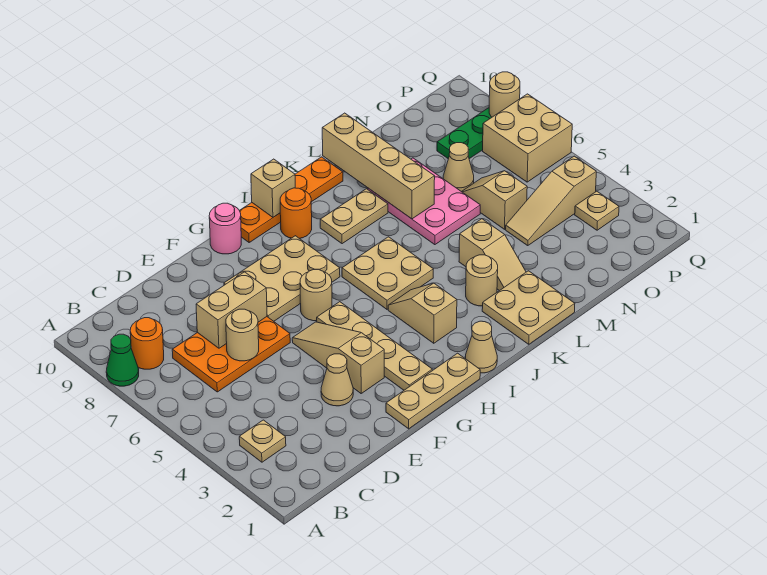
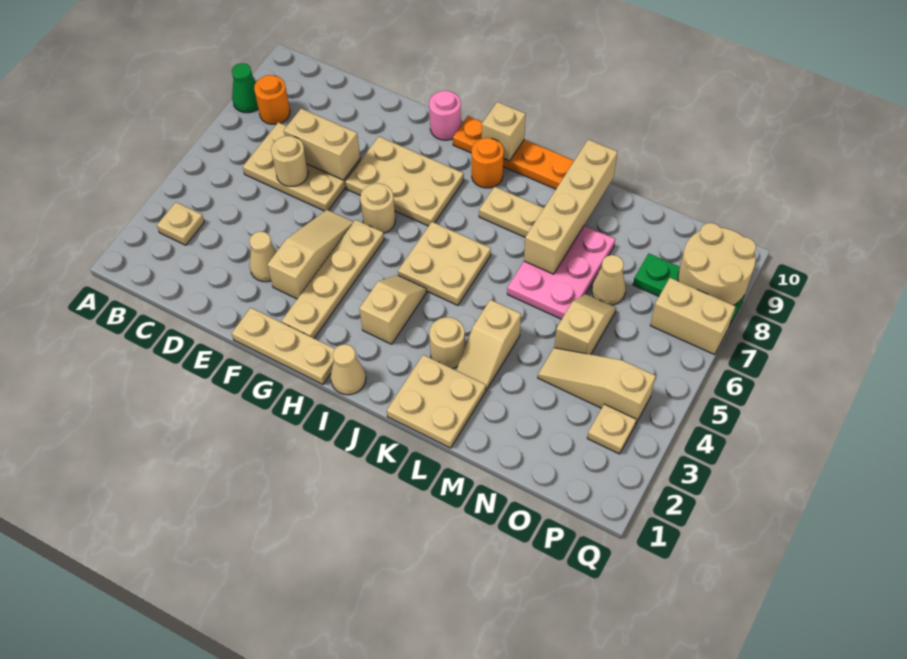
orange plate C6:E7 level 1 -> tan plate C6:E7 level 1
tan brick P6:Q7 level 1 -> tan brick P7:Q7 level 1
tan round brick Q8 level 2 -> tan round brick P8:Q9 level 2

